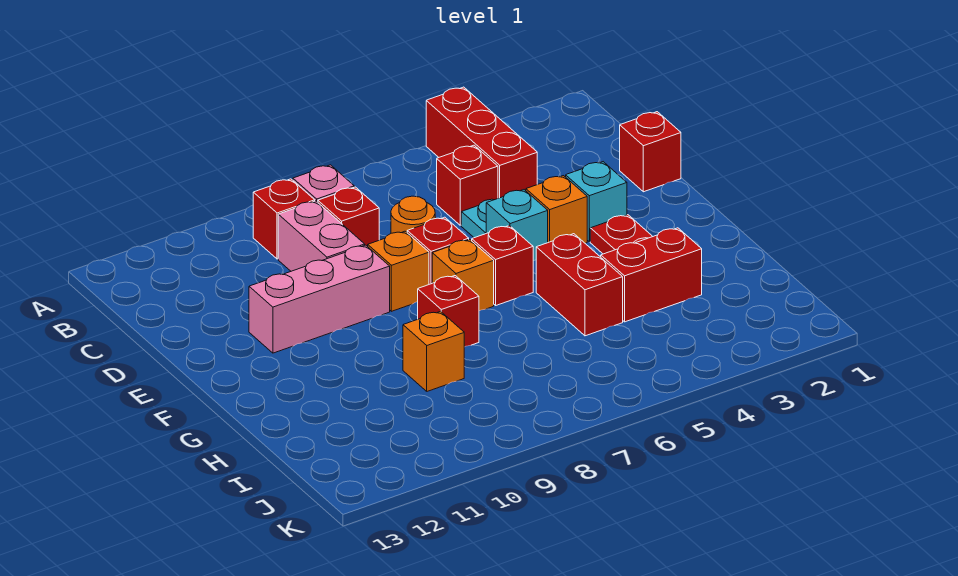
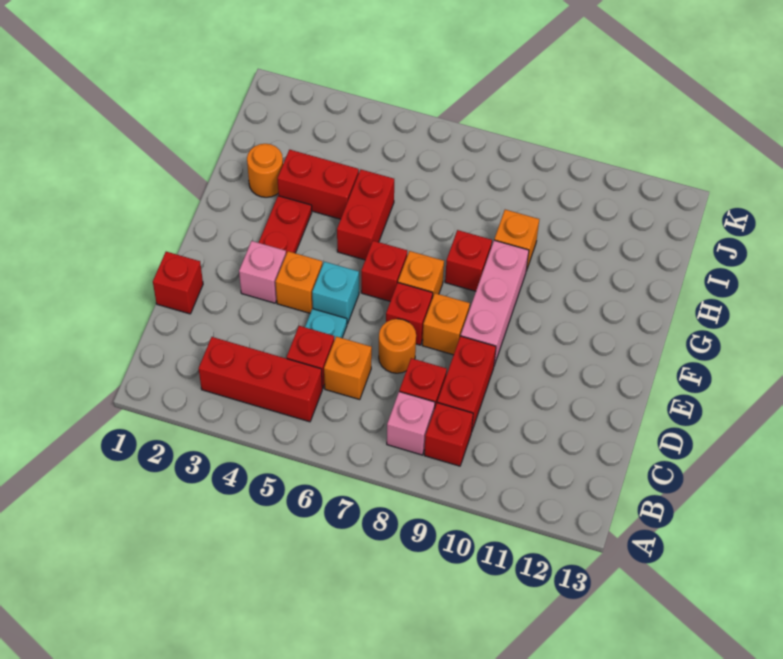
red brick A4:C4 level 1 -> red brick B3:B5 level 1
none -> orange brick C6 level 1
pink brick C9:D9 level 1 -> red brick C9:D9 level 1
cyan brick E3 level 1 -> pink brick E3 level 1
pink brick E9:E11 level 1 -> pink brick E9:G9 level 1
none -> orange round brick H2 level 1

